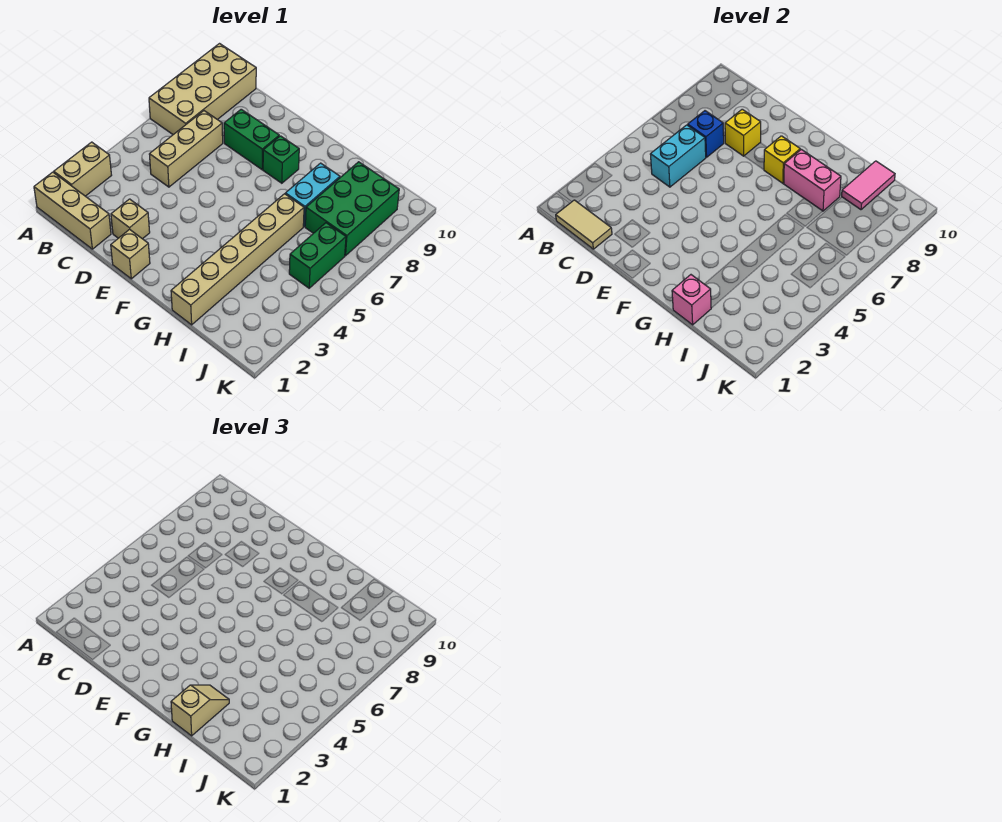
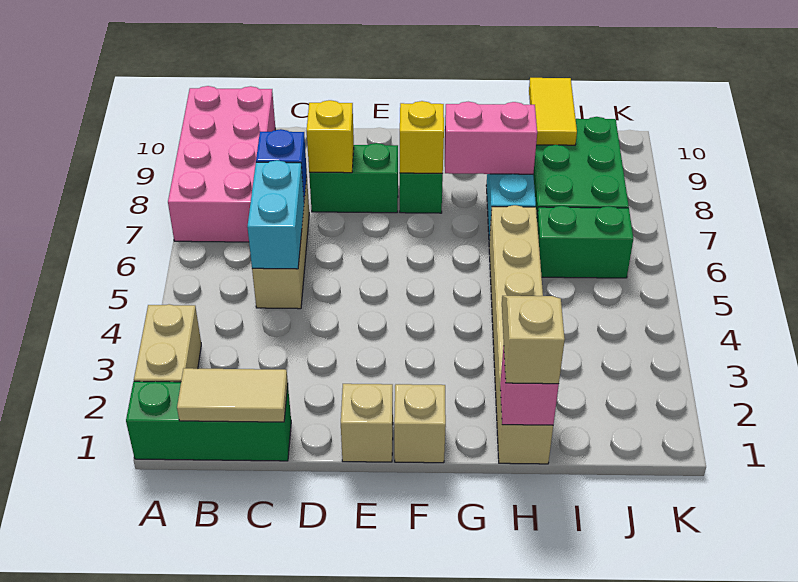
tan brick A1:C1 level 1 -> green brick A1:C1 level 1
tan brick A7:B10 level 1 -> pink brick A7:B10 level 1
tan brick D2 level 1 -> tan brick F1 level 1
pink tile I9:I10 level 2 -> yellow tile I9:I10 level 2
green brick J5:J6 level 1 -> green brick I6:J6 level 1

